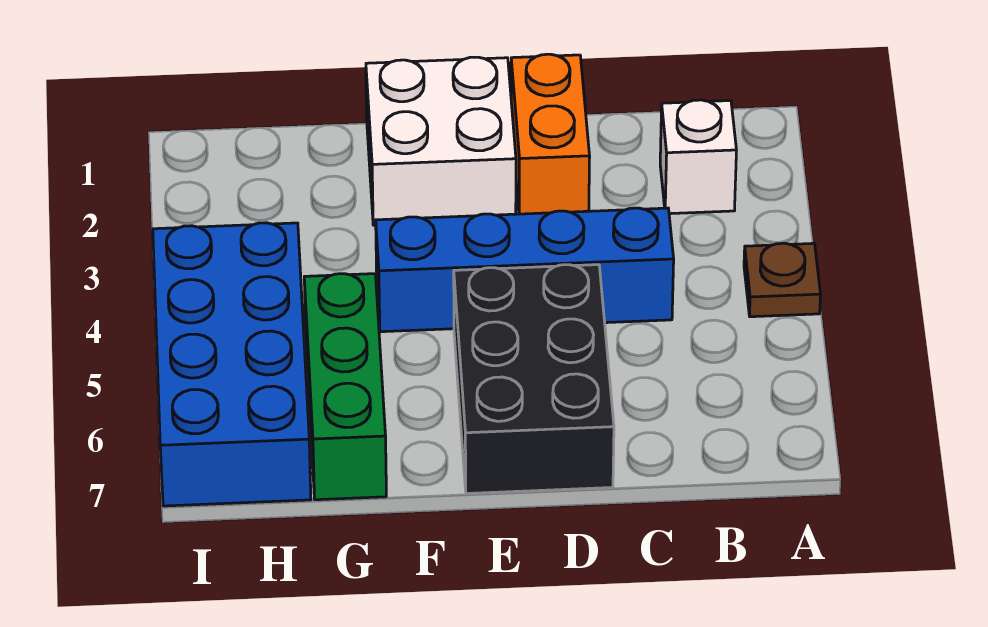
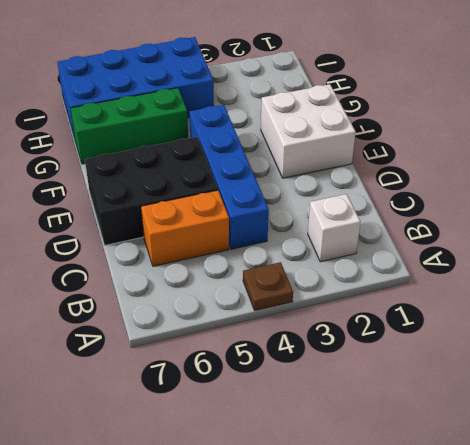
orange brick D1:D2 level 1 -> orange brick C5:C6 level 1

